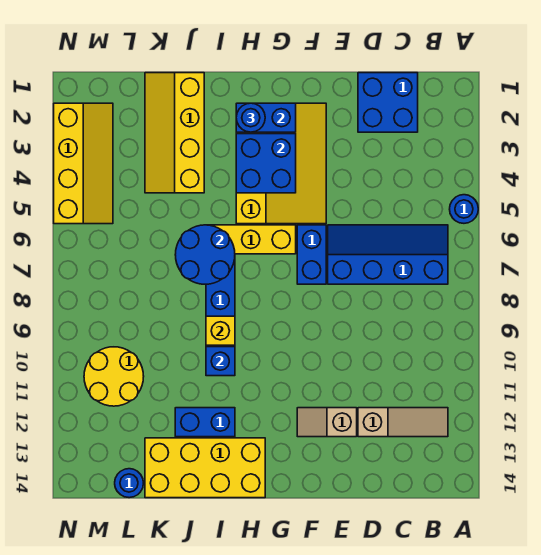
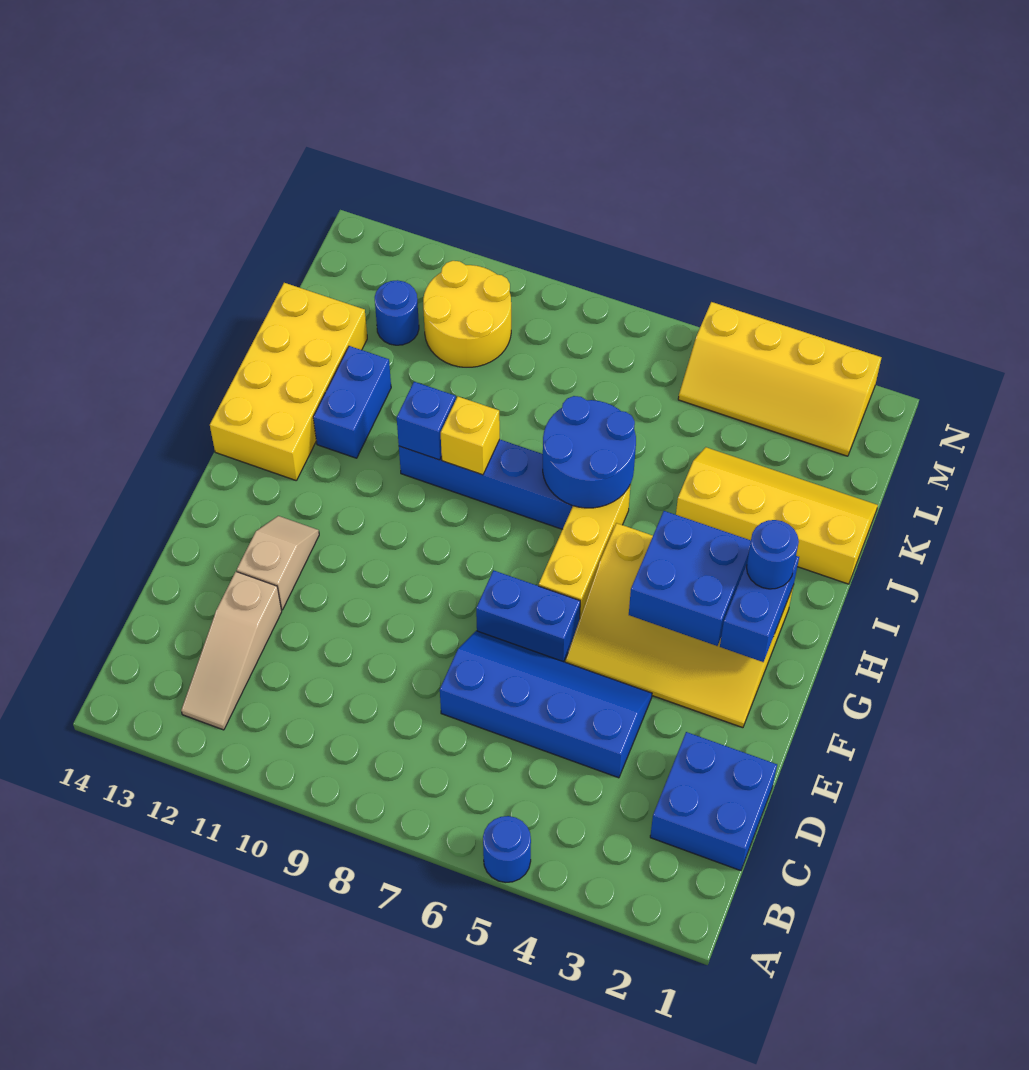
blue slope B6:E7 level 1 top 7 -> blue slope D4:E7 level 1 top D
blue round brick L14 level 1 -> blue round brick L12 level 1

